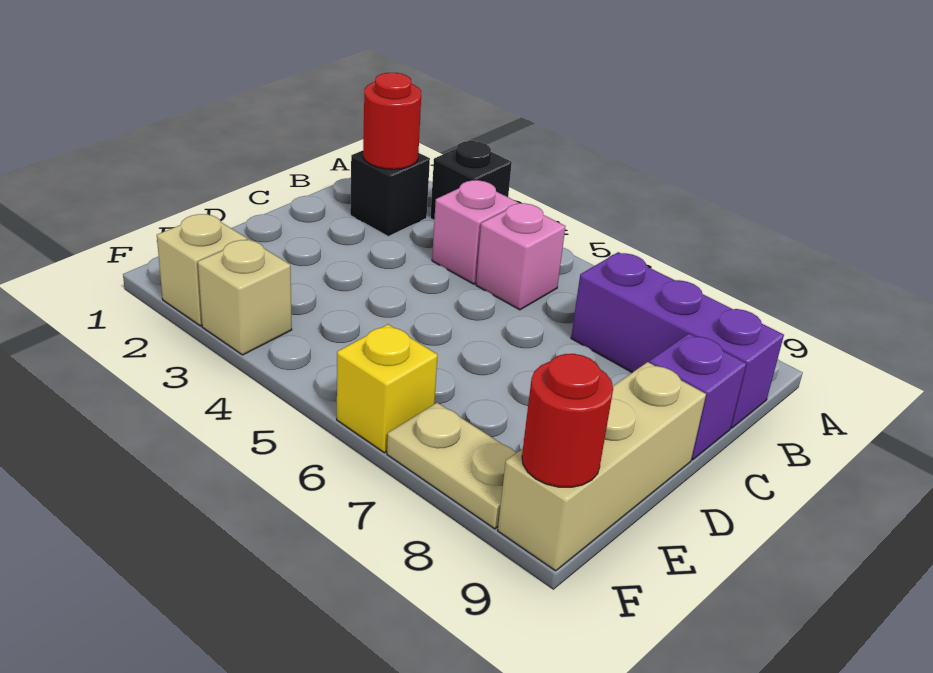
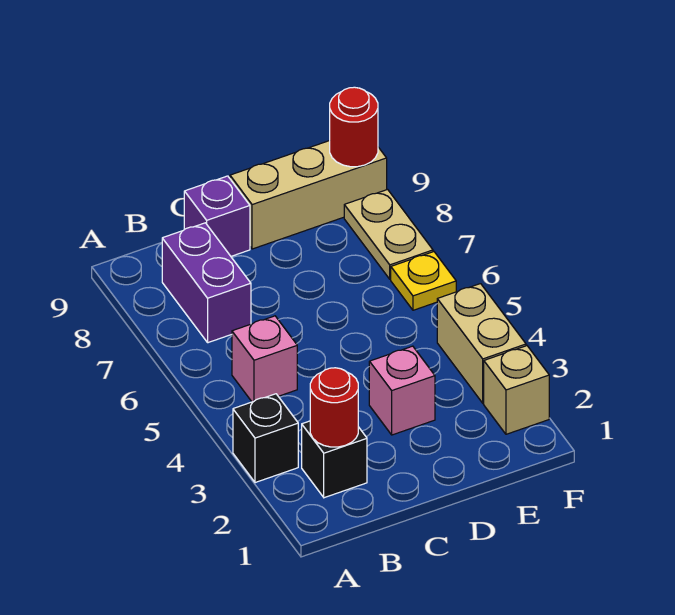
pink brick B4 level 1 -> pink brick D3 level 1
purple brick B7:B9 level 1 -> purple brick B7:B8 level 1
tan brick F3 level 1 -> tan brick F3:F4 level 1
yellow brick F6 level 1 -> yellow plate F6 level 1

